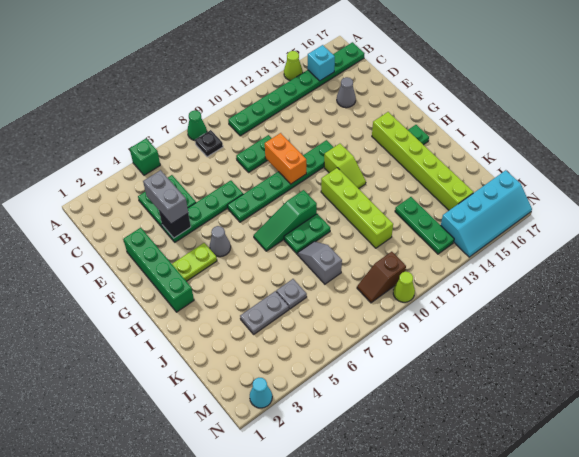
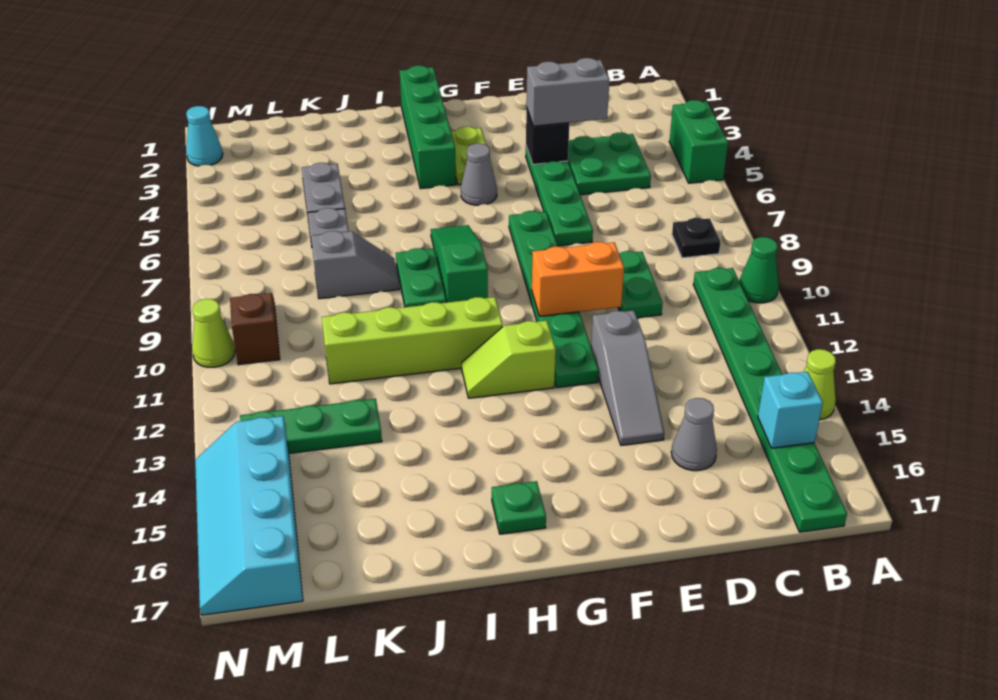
green brick A5 level 1 -> green brick A4:A5 level 1
green cone A8 level 1 -> green cone A10 level 1
green brick E2:H2 level 1 -> green brick H1:H4 level 1
none -> grey slope E12:E14 level 1 top 12
lime brick G15:L15 level 1 -> none

